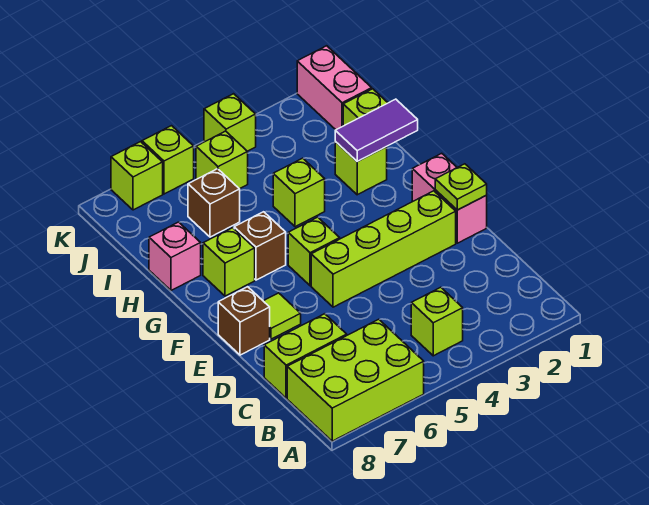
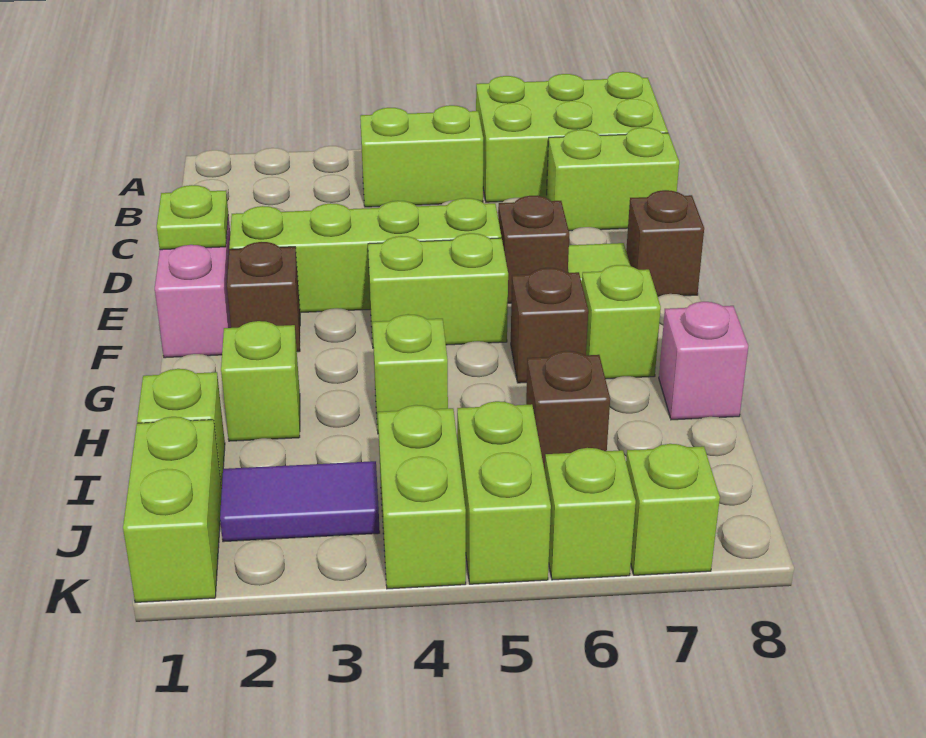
lime brick B4 level 1 -> lime brick B4:B5 level 1
none -> brown brick E6 level 1
none -> brown brick F2 level 1
lime brick F5 level 1 -> lime brick F4:F5 level 1
purple tile H1:H2 level 2 -> purple tile J2:J3 level 1
pink brick J1:K1 level 1 -> lime brick J1:K1 level 1
lime brick J5 level 1 -> lime brick J5:K5 level 1
lime brick K4 level 1 -> lime brick J4:K4 level 1

